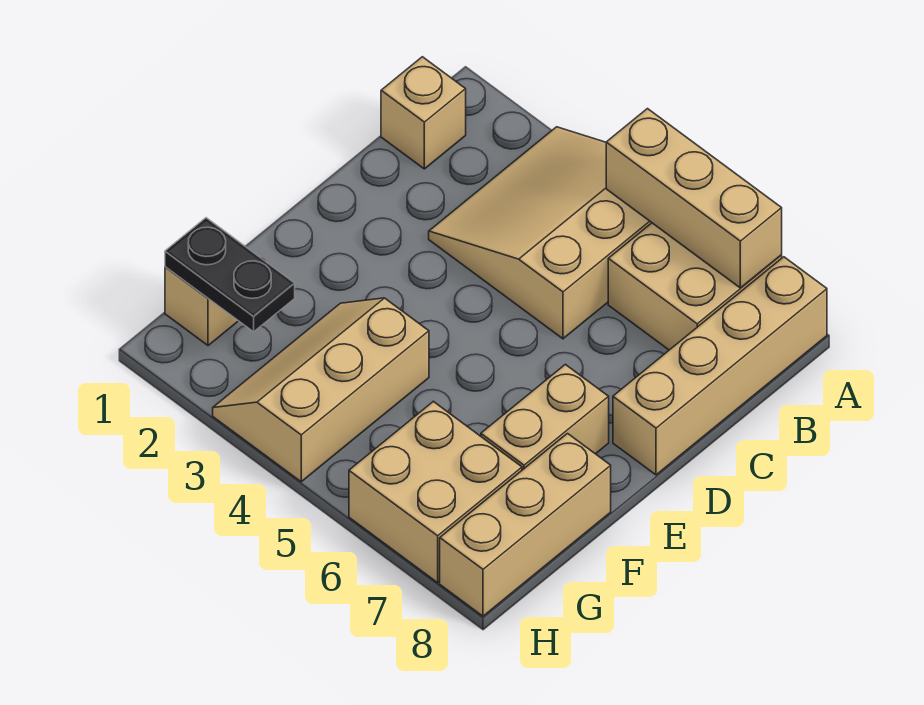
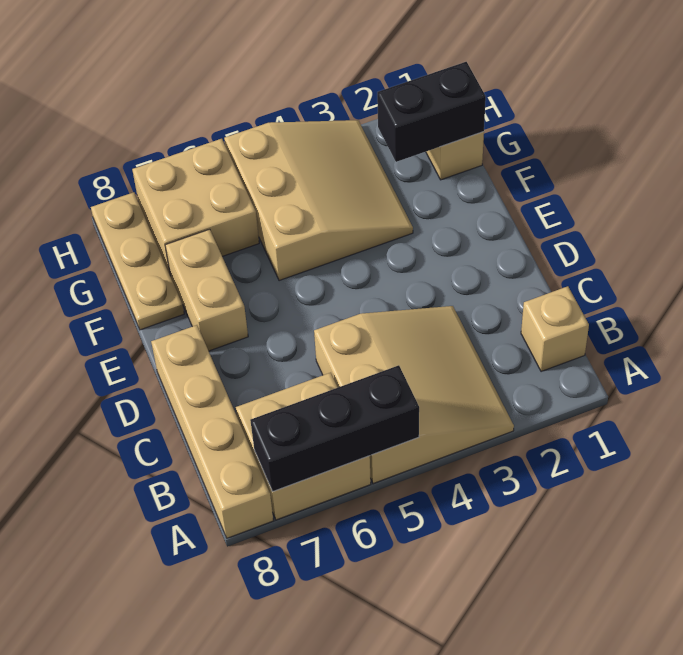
tan brick A5:A7 level 2 -> black brick A5:A7 level 2
tan slope F3:H4 level 1 top 4 -> tan slope F3:H5 level 1 top 5
tan brick F8:H8 level 1 -> tan plate F8:H8 level 1
black plate G1:G2 level 2 -> black brick G1:G2 level 2

